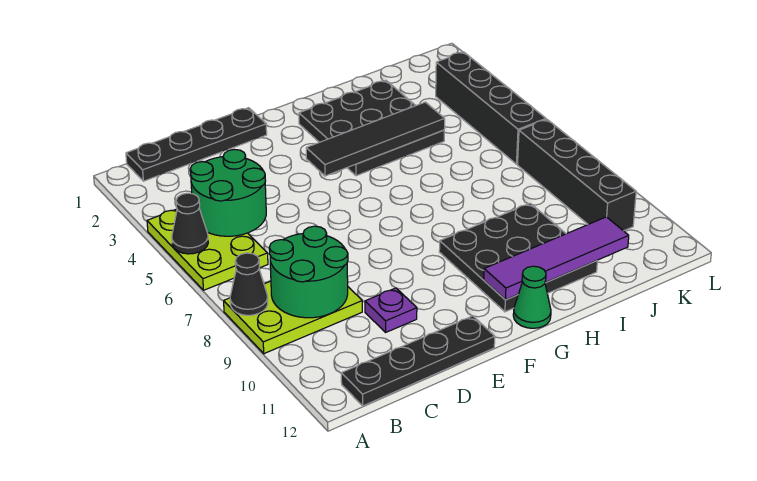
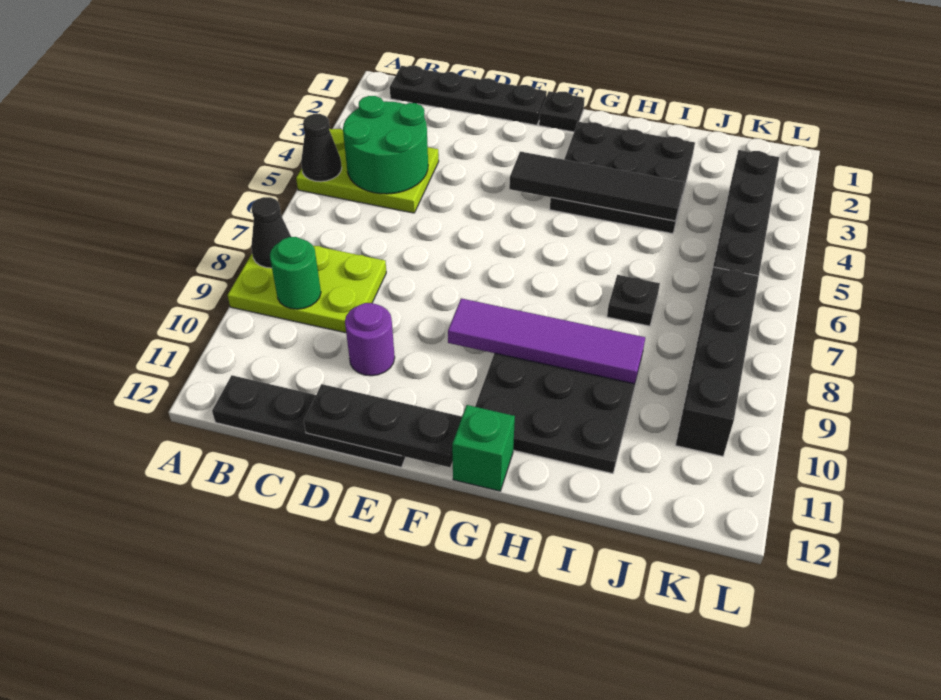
lime plate A4:B6 level 1 -> lime plate A4:C5 level 1
green round brick B8:C9 level 2 -> green round brick B9 level 2
purple plate D10 level 1 -> purple round brick D10 level 1
none -> black plate D12:F12 level 2
none -> black plate F1 level 1
purple tile G11:J11 level 2 -> purple tile F9:I9 level 2
green cone G12 level 1 -> green brick G12 level 1
none -> black plate I7 level 1

